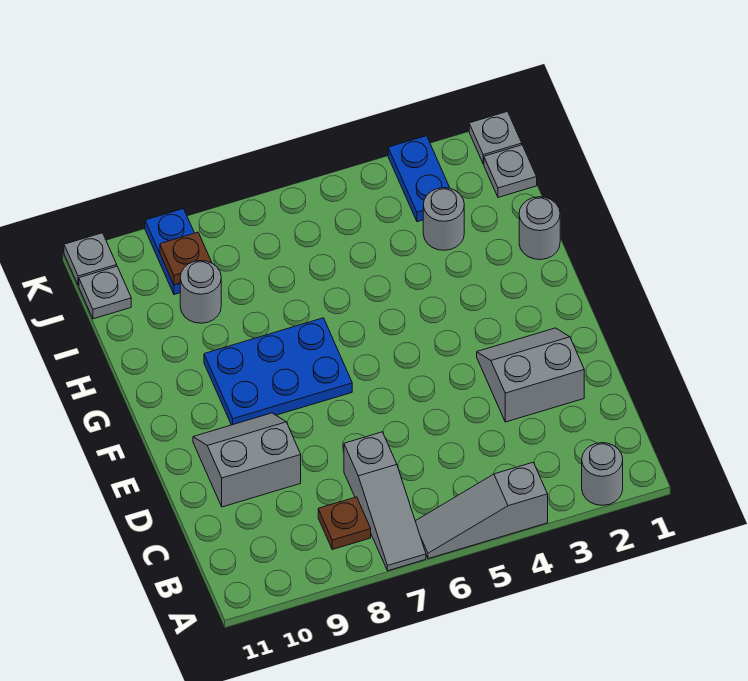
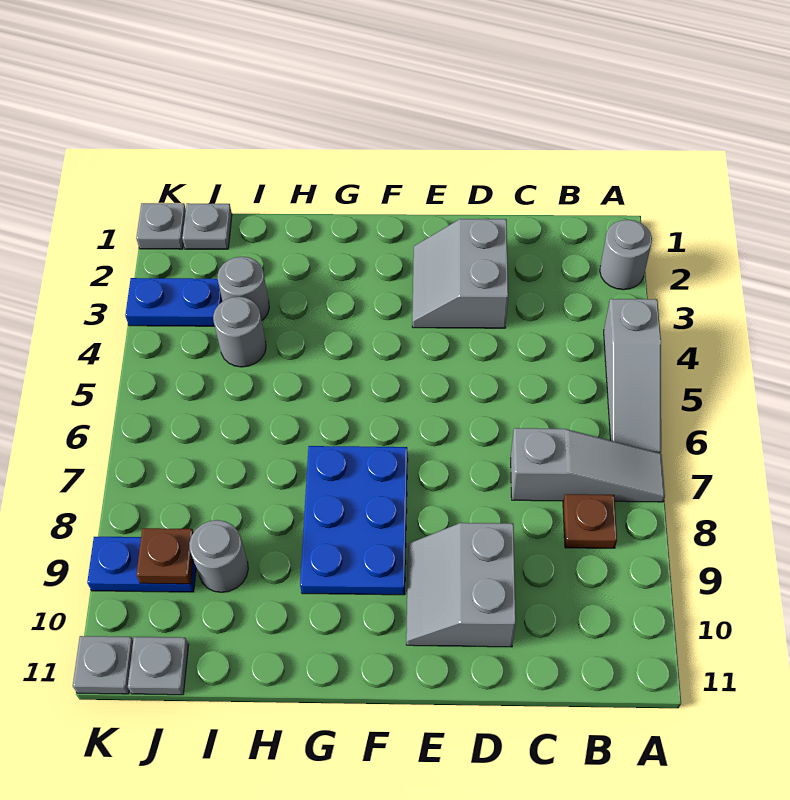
grey round brick H1 level 1 -> grey round brick I4 level 1

